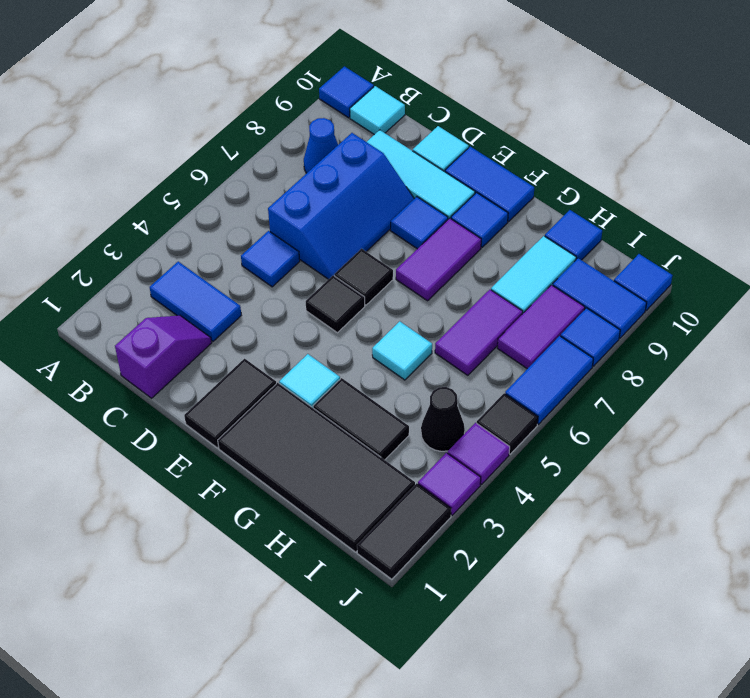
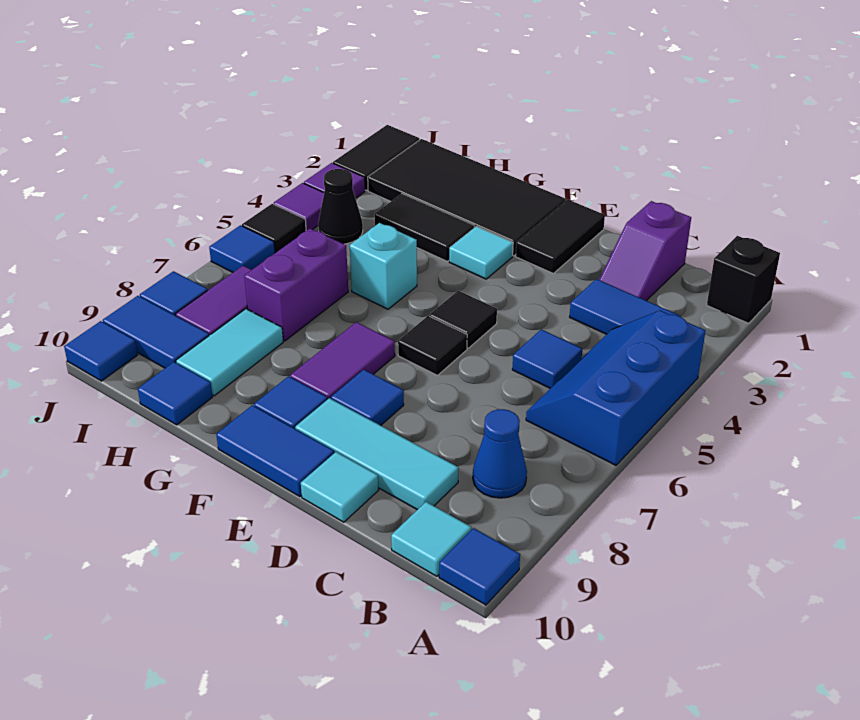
none -> black brick A1 level 1
blue slope C6:D8 level 1 top C -> blue slope A4:B6 level 1 top A
cyan tile G5 level 1 -> cyan brick G5 level 1
purple tile H6:H7 level 1 -> purple brick H6:H7 level 1
blue tile J6:J7 level 1 -> blue tile J6 level 1

